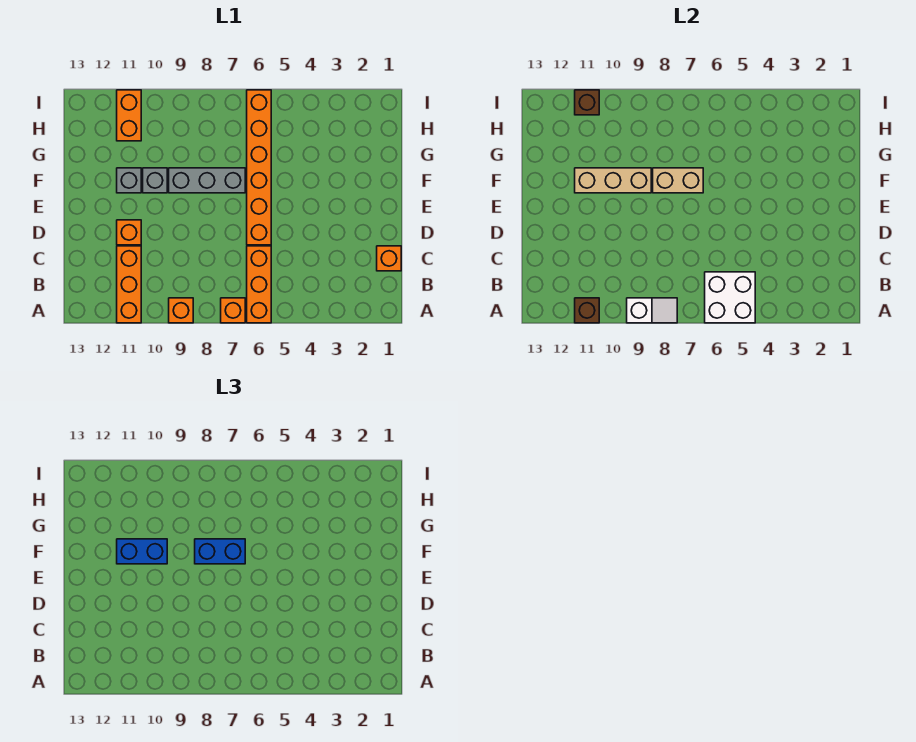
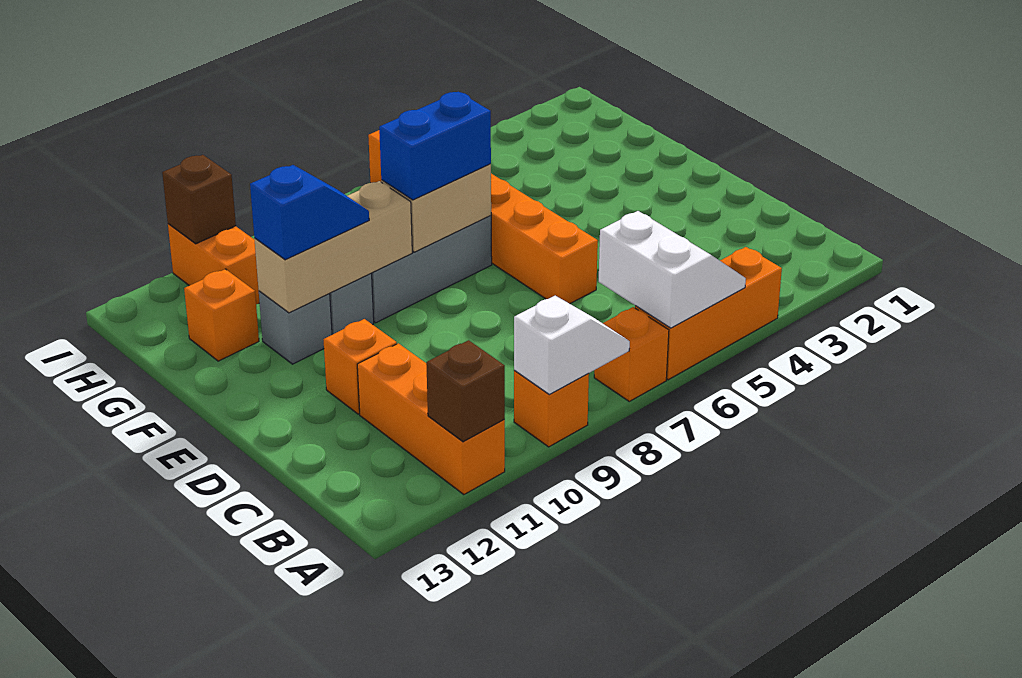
white brick A5:B6 level 2 -> white slope A5:B6 level 2 top 6
orange brick A6:C6 level 1 -> orange brick A4:A6 level 1
orange brick C1 level 1 -> orange brick G12 level 1
blue brick F10:F11 level 3 -> blue slope F10:F11 level 3 top 11

